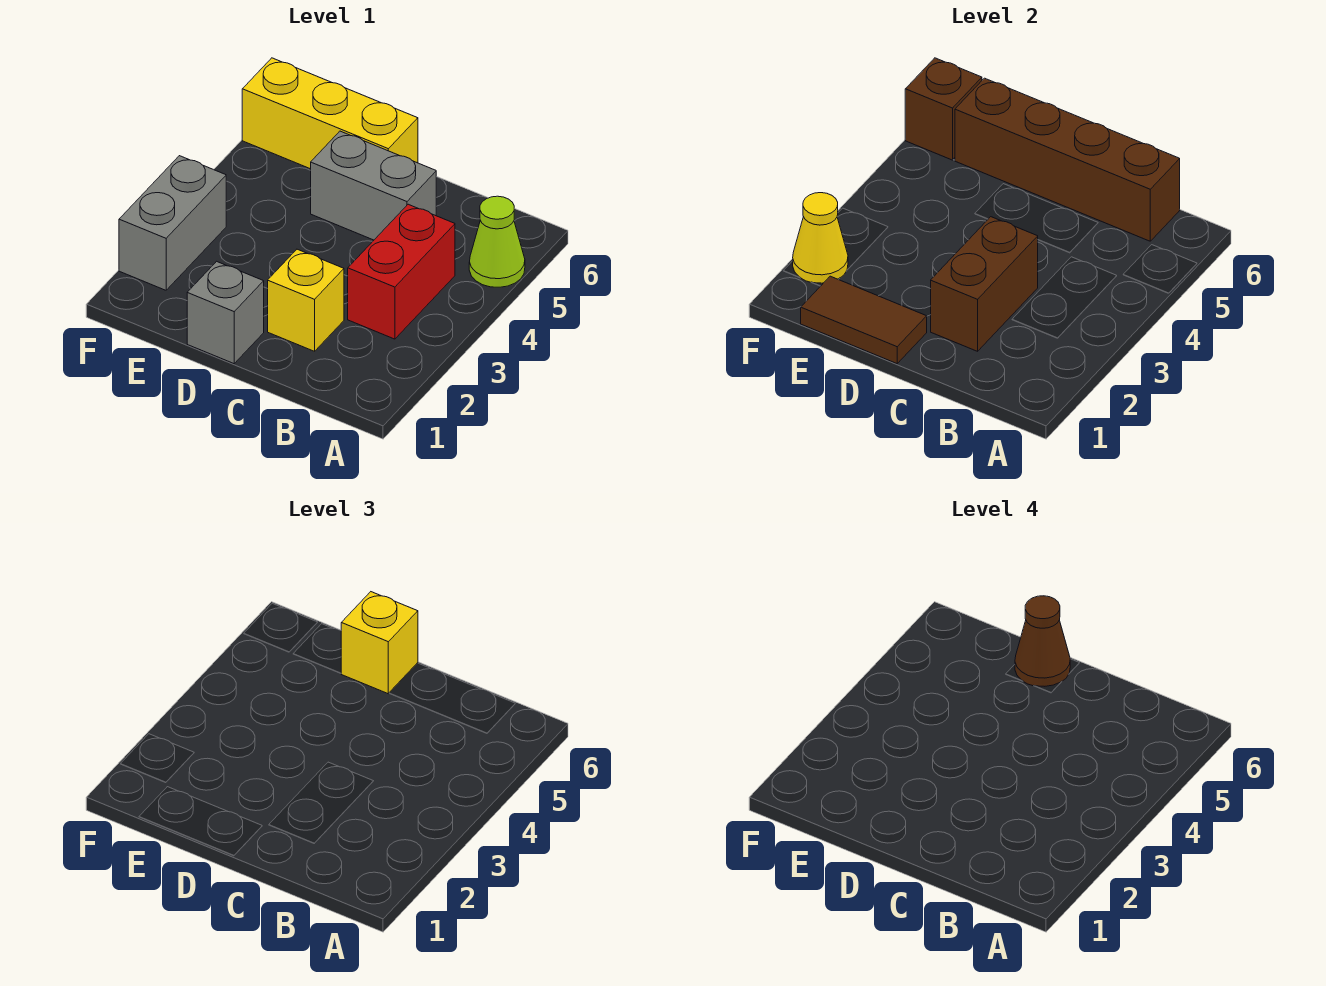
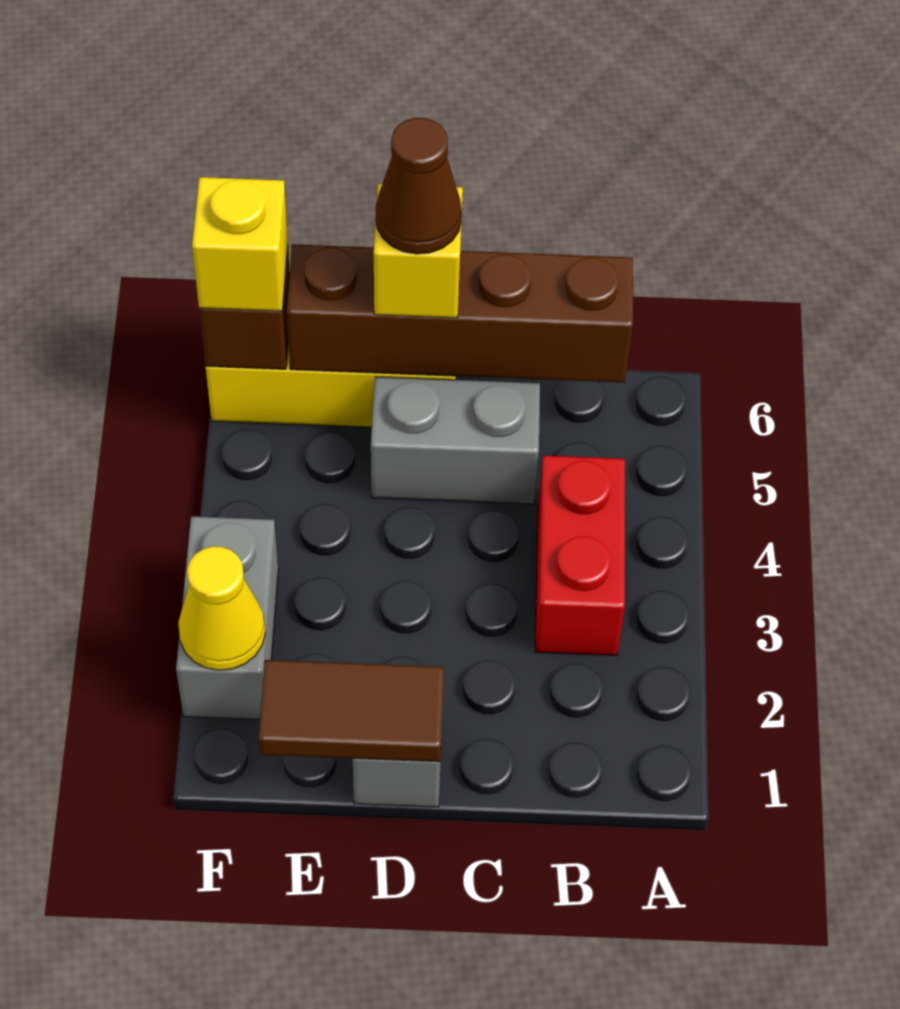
lime cone A5 level 1 -> none
yellow brick C2 level 1 -> yellow brick F6 level 3
brown brick C2:C3 level 2 -> none

